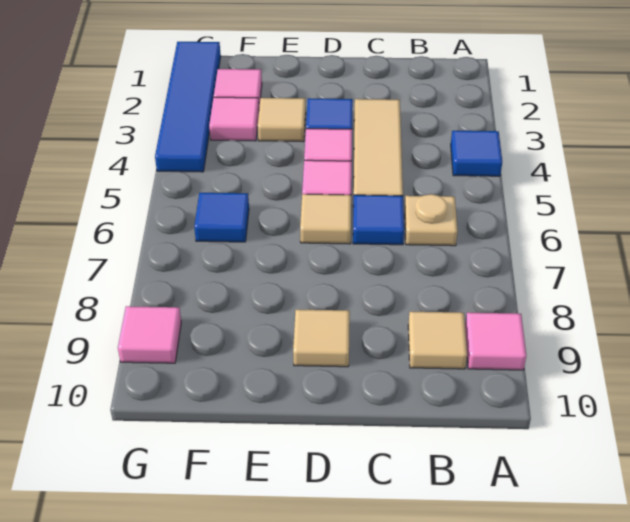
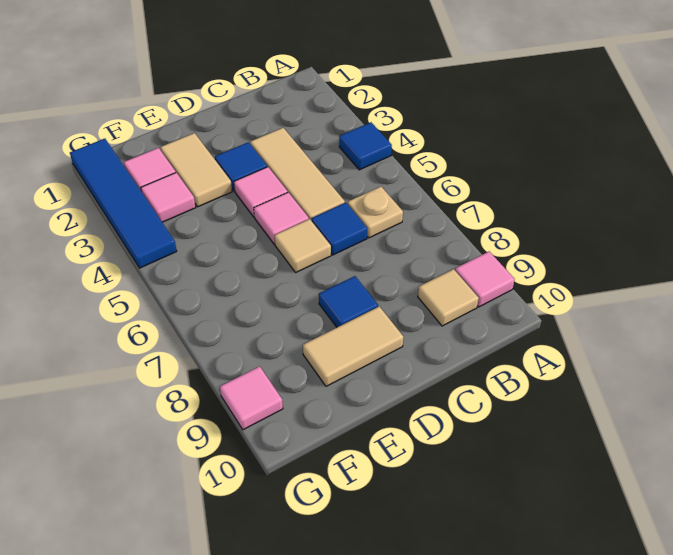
tan tile D9 level 1 -> tan tile D9:E9 level 1
tan tile E3 level 1 -> tan tile E2:E3 level 1
blue tile F6 level 1 -> blue tile D8 level 1

